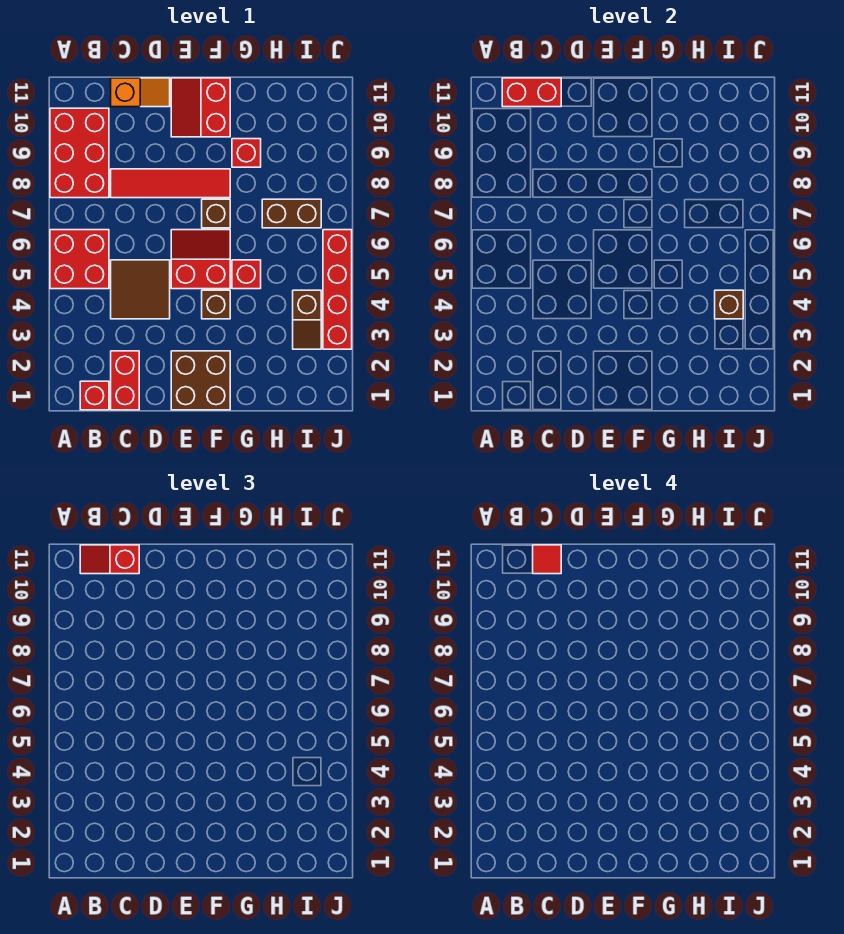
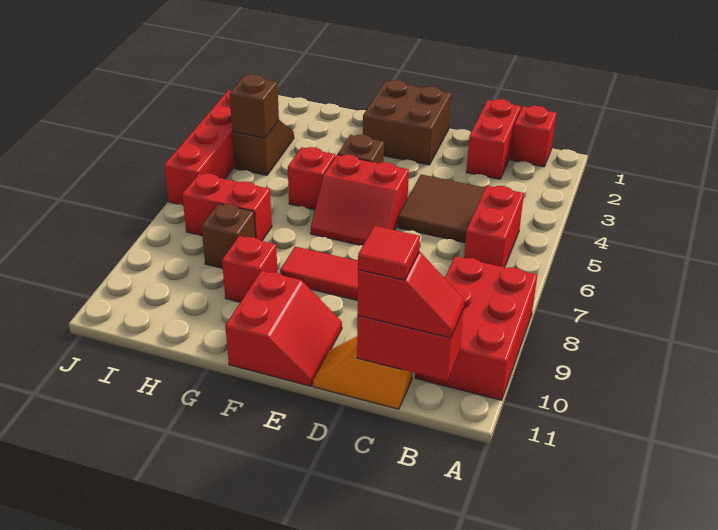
red brick A5:B6 level 1 -> red brick B5:B6 level 1
brown brick F7 level 1 -> brown brick H8 level 1
brown brick H7:I7 level 1 -> red brick H7:I7 level 1

